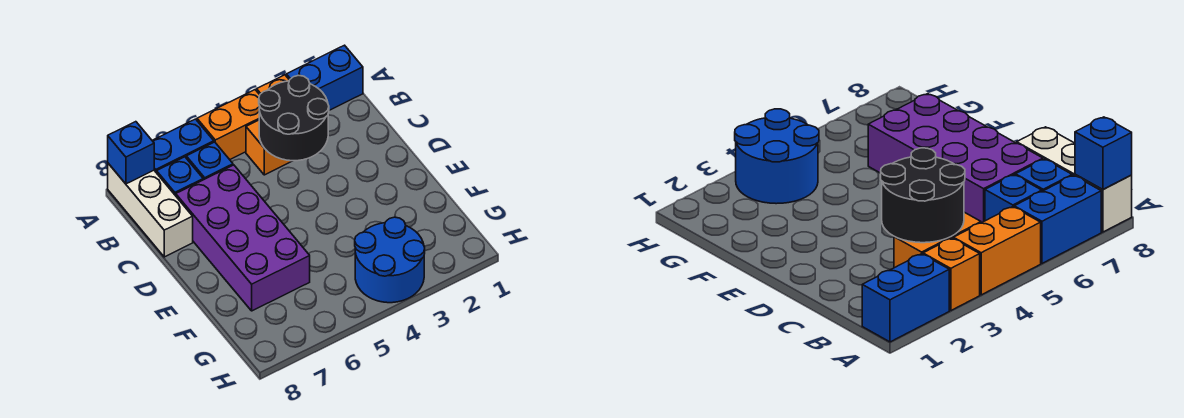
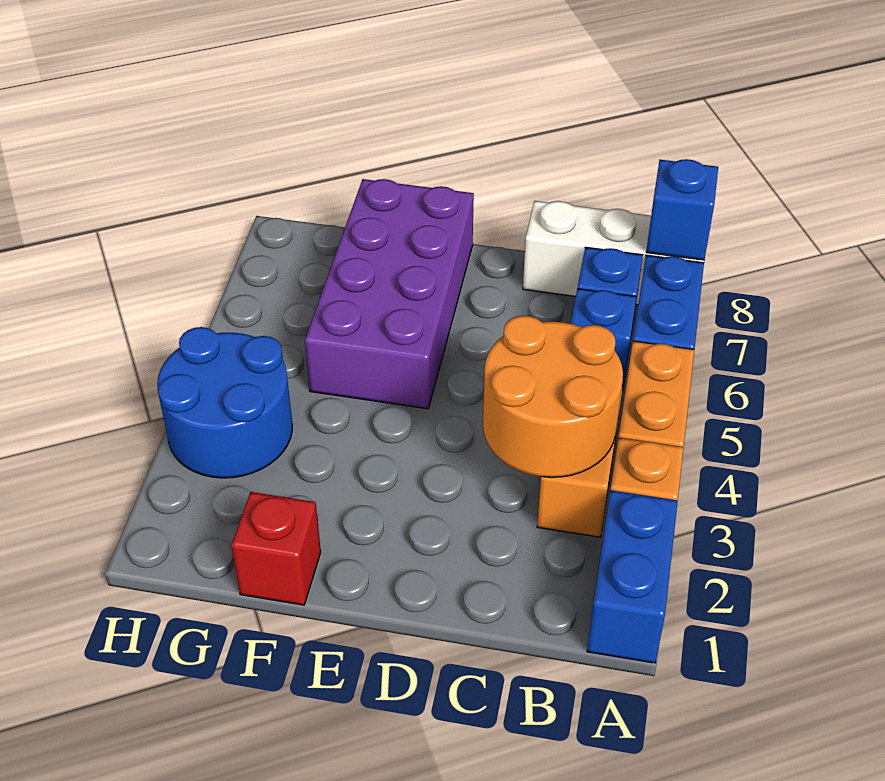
black round brick B3:C4 level 2 -> orange round brick B3:C4 level 2
purple brick C6:F7 level 1 -> purple brick E5:F8 level 1
none -> red brick F1 level 1

